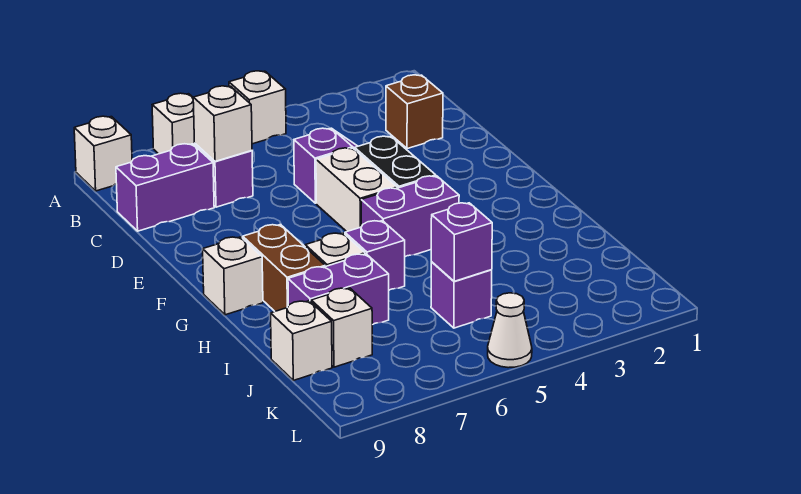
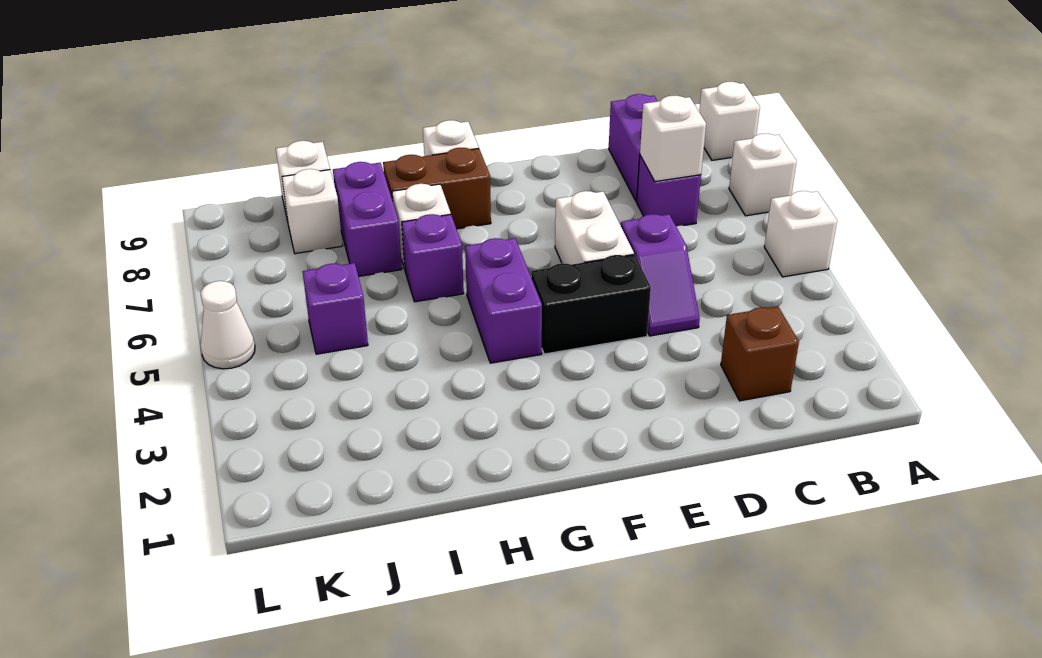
white brick E5:F5 level 1 -> white brick E5:E6 level 1
purple brick J5 level 2 -> none

